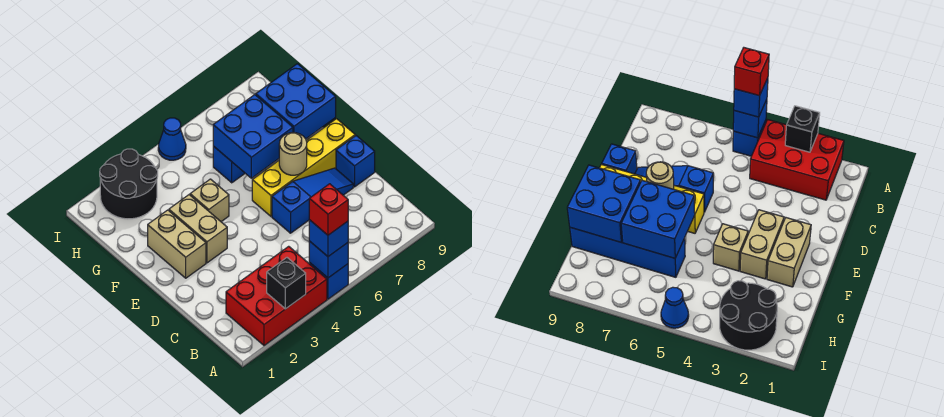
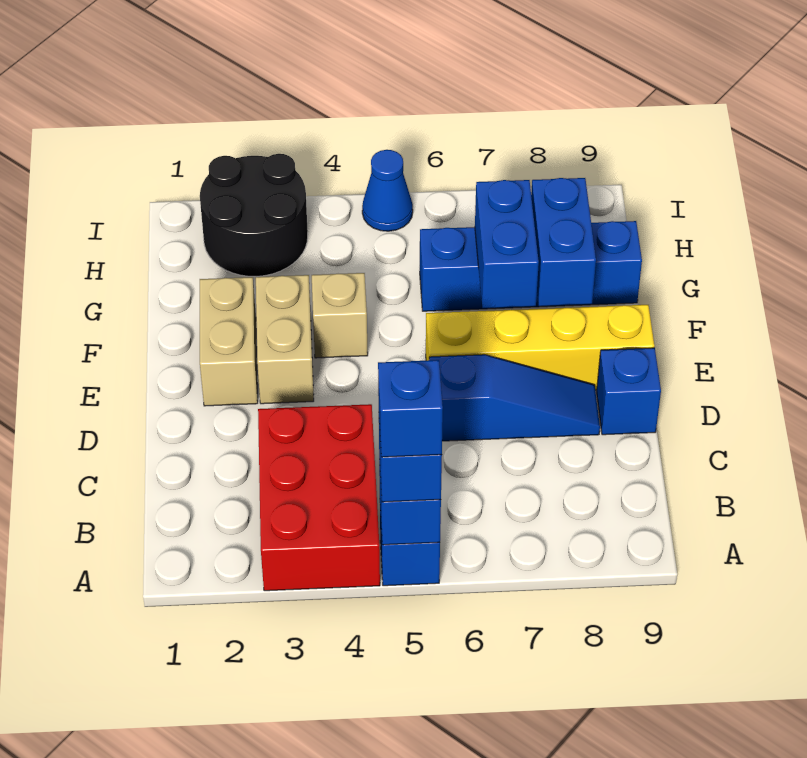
red brick A2:B4 level 1 -> red brick A3:C4 level 1
black brick A3 level 2 -> none
red brick A5 level 4 -> blue brick A5 level 4
tan round brick E7 level 2 -> none
blue brick F6:G7 level 2 -> blue brick F7:G7 level 2
blue brick F8:G9 level 2 -> blue brick F8:G8 level 2

